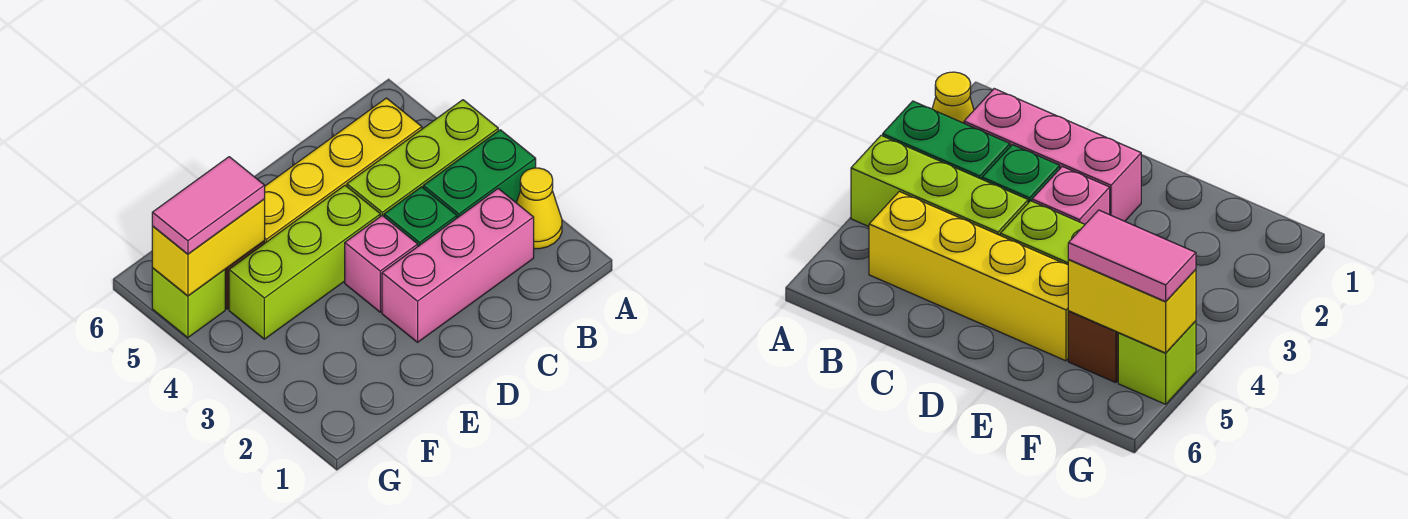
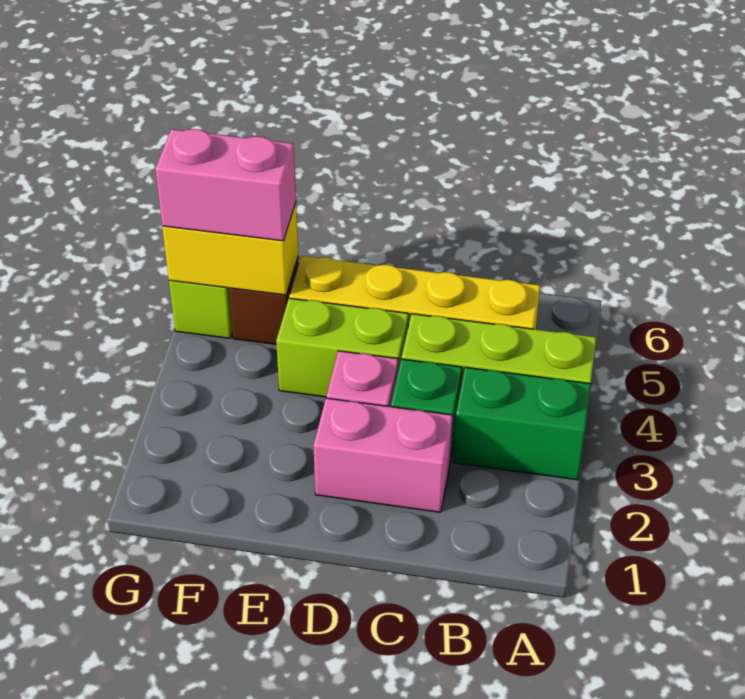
yellow cone A2 level 1 -> none
pink brick B2:D2 level 1 -> pink brick C2:D2 level 1
lime brick D4:F4 level 1 -> lime brick D4:E4 level 1
pink tile F5:G5 level 3 -> pink brick F5:G5 level 3

